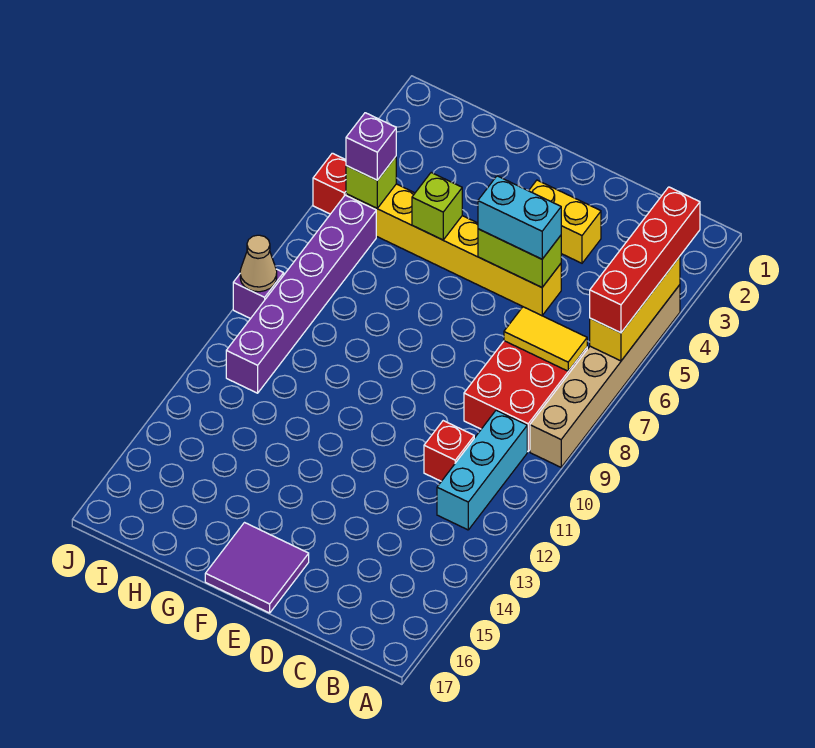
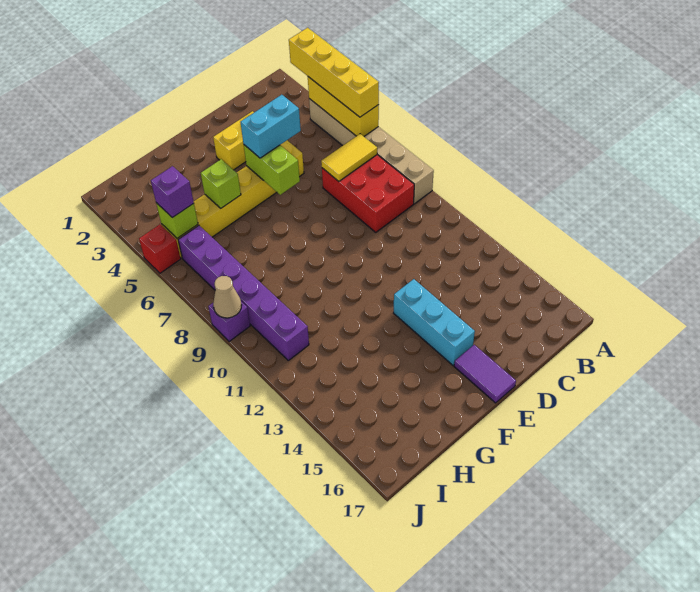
red brick A3:A6 level 3 -> yellow brick A3:A6 level 3
cyan brick B10:B12 level 1 -> cyan brick E13:E15 level 1
red brick C11 level 1 -> none
lime brick D5:E5 level 2 -> lime brick E5:E6 level 2
purple tile E16:F17 level 1 -> purple tile E16:E17 level 1

